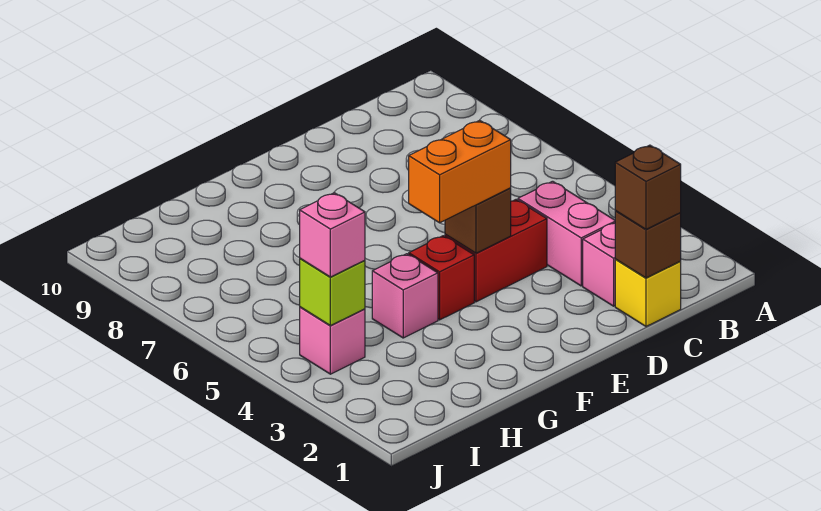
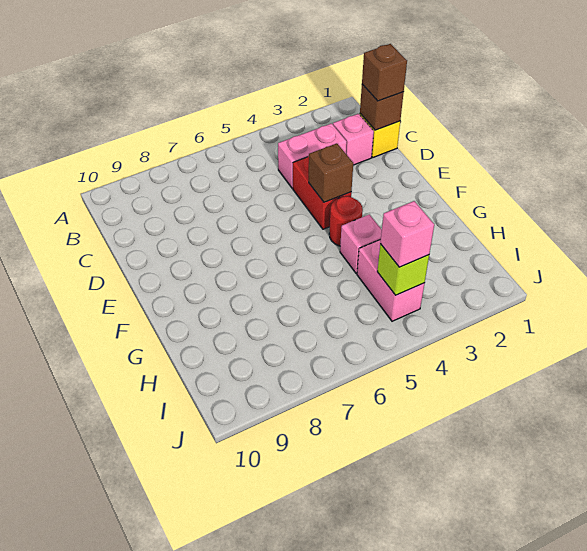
orange brick E4:F4 level 3 -> none
red brick F4 level 1 -> red round brick F4 level 1
pink brick I4 level 1 -> pink brick H4:I4 level 1

